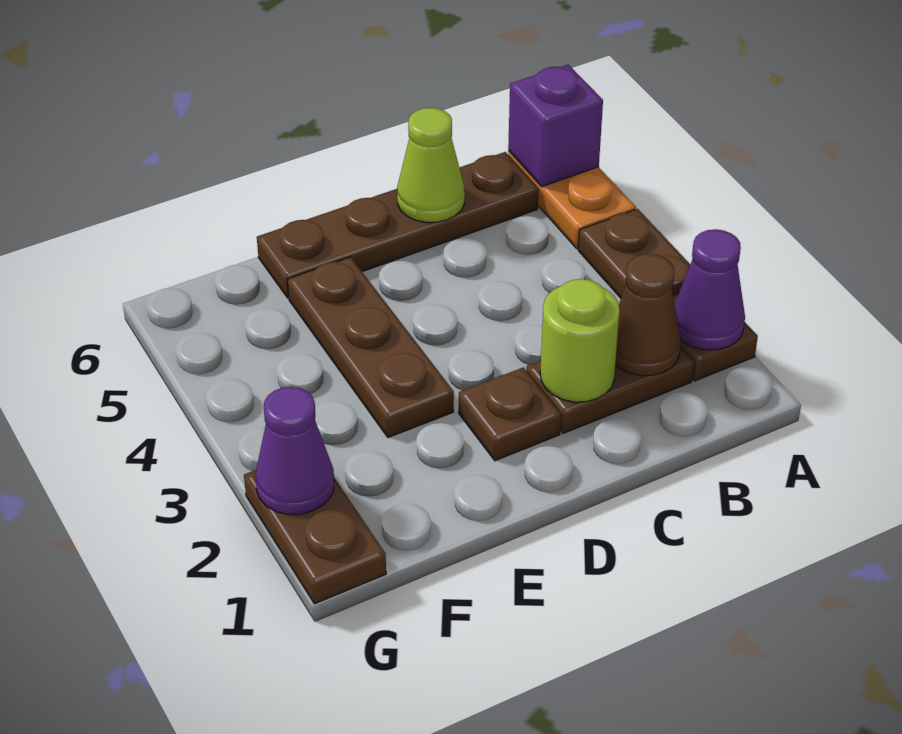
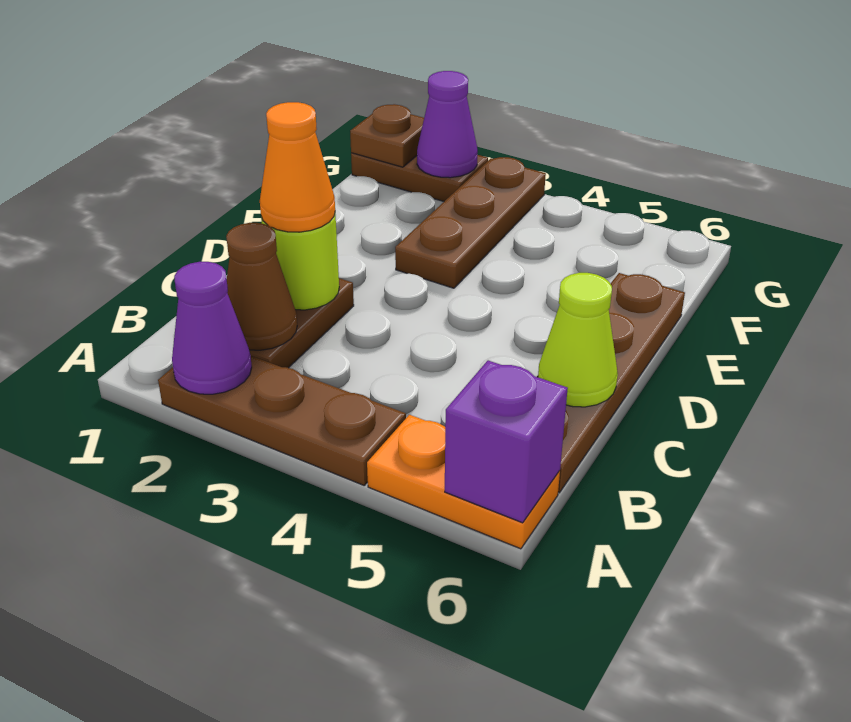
none -> orange cone C2 level 3
brown plate D2 level 1 -> brown plate G1 level 2
brown plate E3:E5 level 1 -> brown plate E3:G3 level 1

